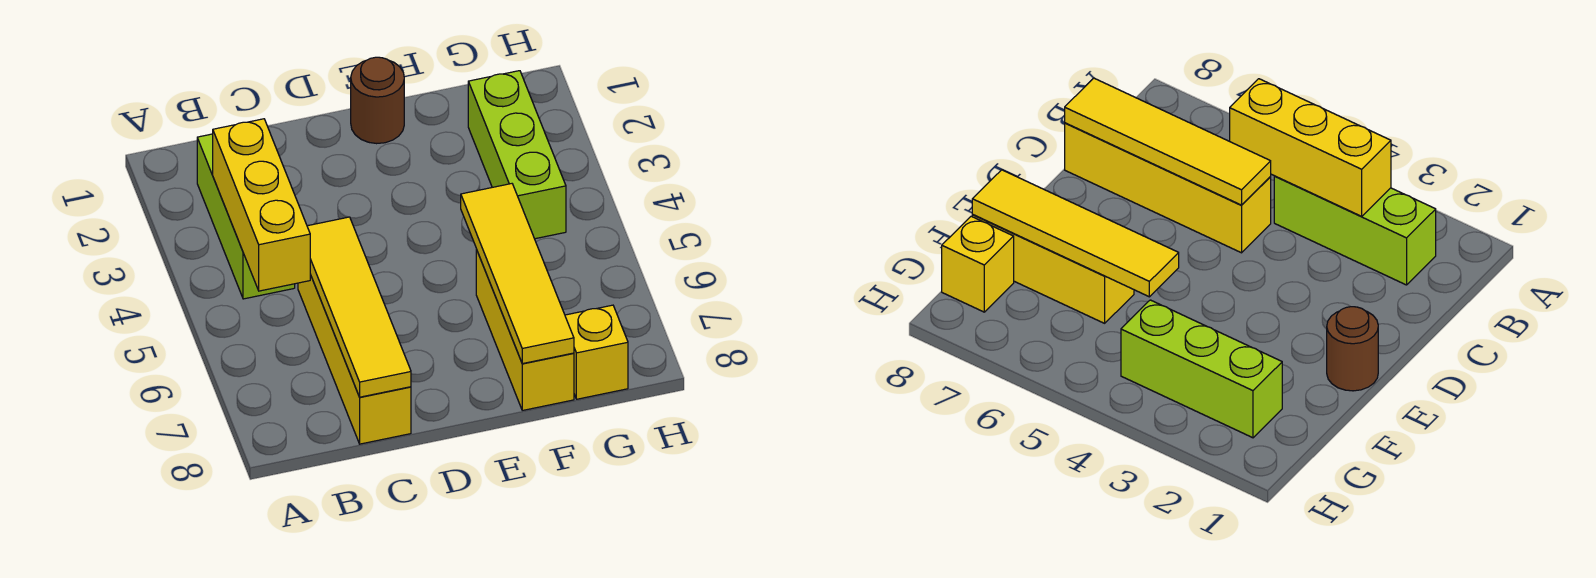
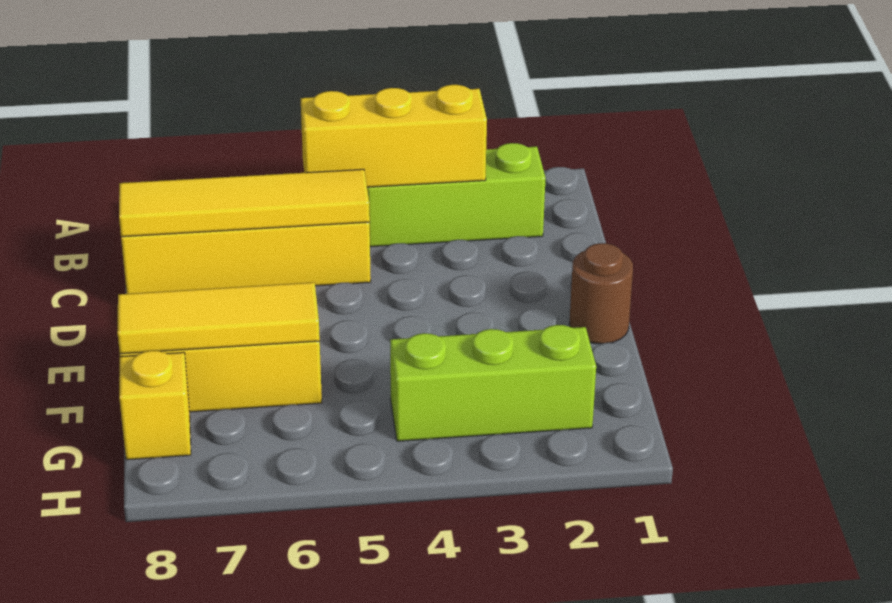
yellow tile F5:F8 level 2 -> yellow tile F6:F8 level 2

